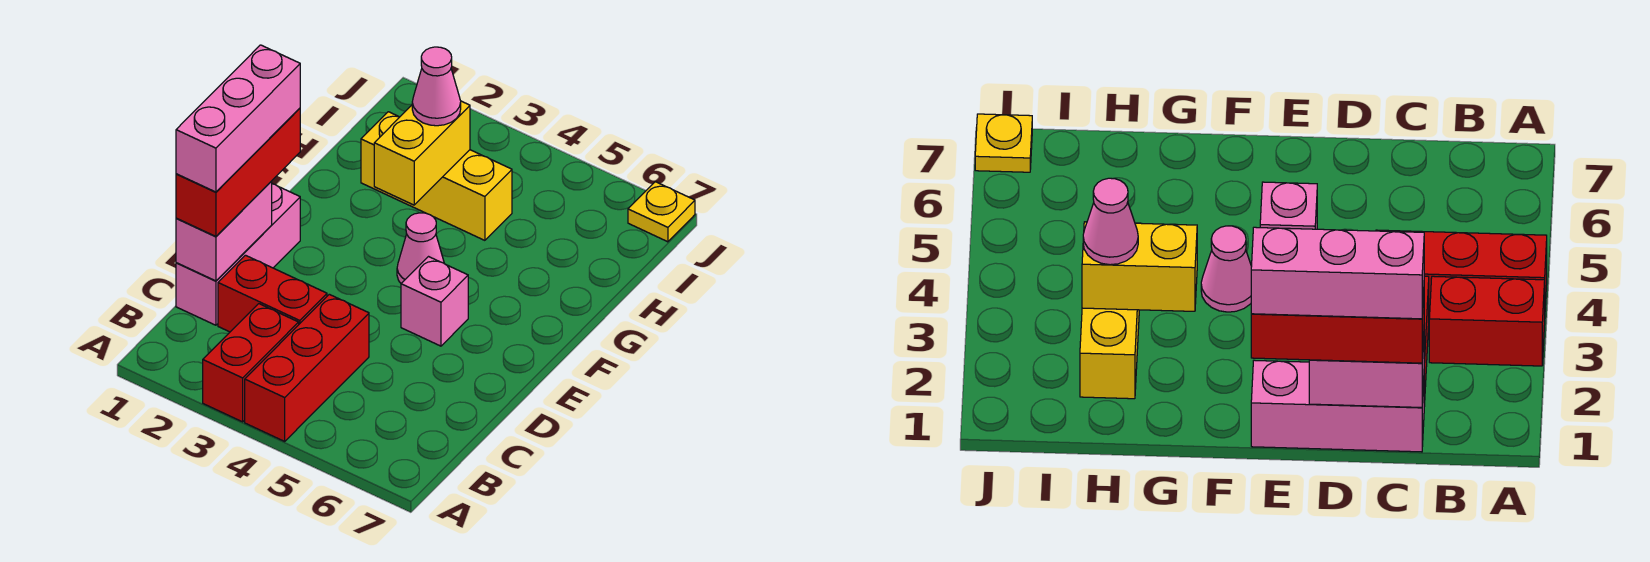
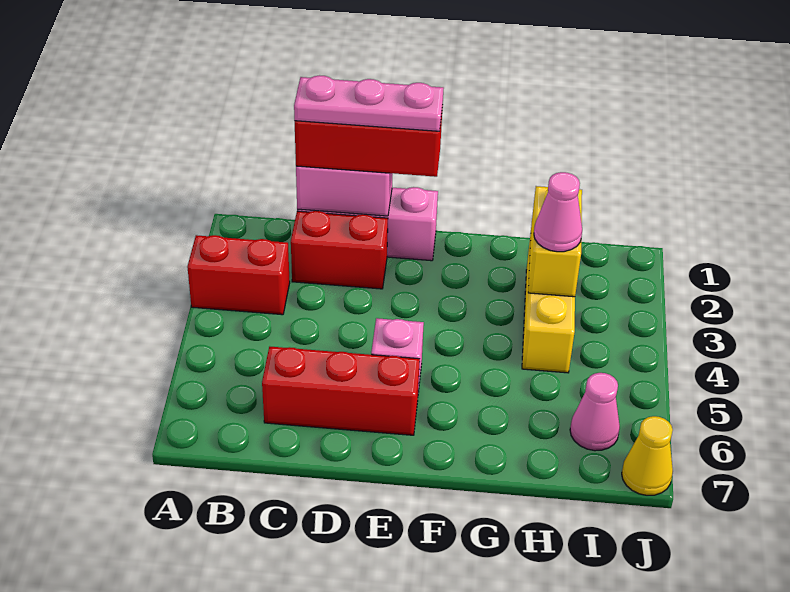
red brick A4:C4 level 1 -> red brick C6:E6 level 1
pink brick C1:E1 level 4 -> pink plate C1:E1 level 4
red brick C2:C3 level 1 -> red brick C2:D2 level 1
pink cone F4 level 1 -> pink cone I6 level 1
yellow brick G3:H3 level 2 -> yellow brick H2:H3 level 2
yellow plate J7 level 1 -> yellow cone J7 level 1

